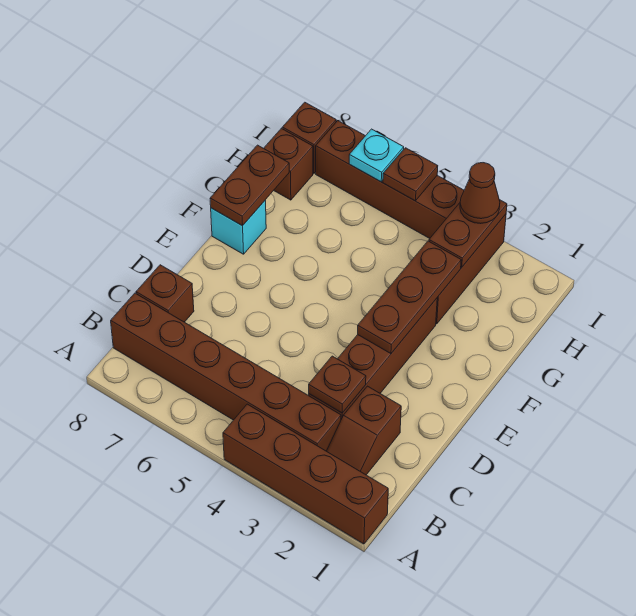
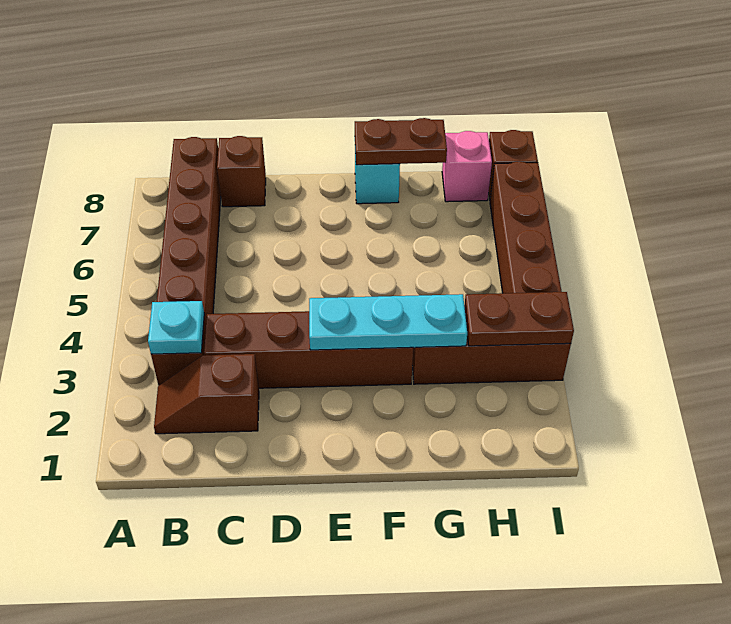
brown brick A1:A4 level 1 -> none
brown plate C3 level 2 -> none
brown plate E3:G3 level 2 -> cyan plate E3:G3 level 2
brown brick H8 level 1 -> pink brick H8 level 1
brown cone I3 level 3 -> none
brown plate I5 level 2 -> none
cyan plate I6 level 2 -> cyan plate B3 level 2

